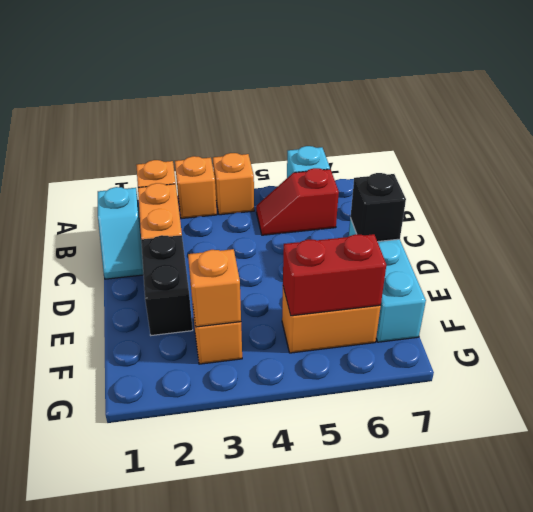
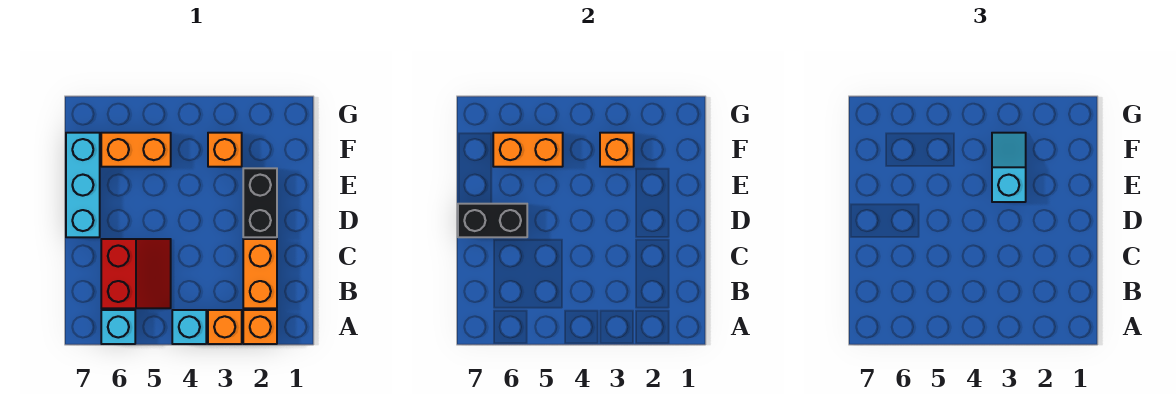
orange brick A4 level 1 -> cyan brick A4 level 1
cyan slope B1:C1 level 1 top B -> cyan slope E3:F3 level 3 top E
red slope B5:B6 level 1 top 6 -> red slope B5:C6 level 1 top 6
black brick D7 level 2 -> black brick D6:D7 level 2
red brick F5:F6 level 2 -> orange brick F5:F6 level 2

